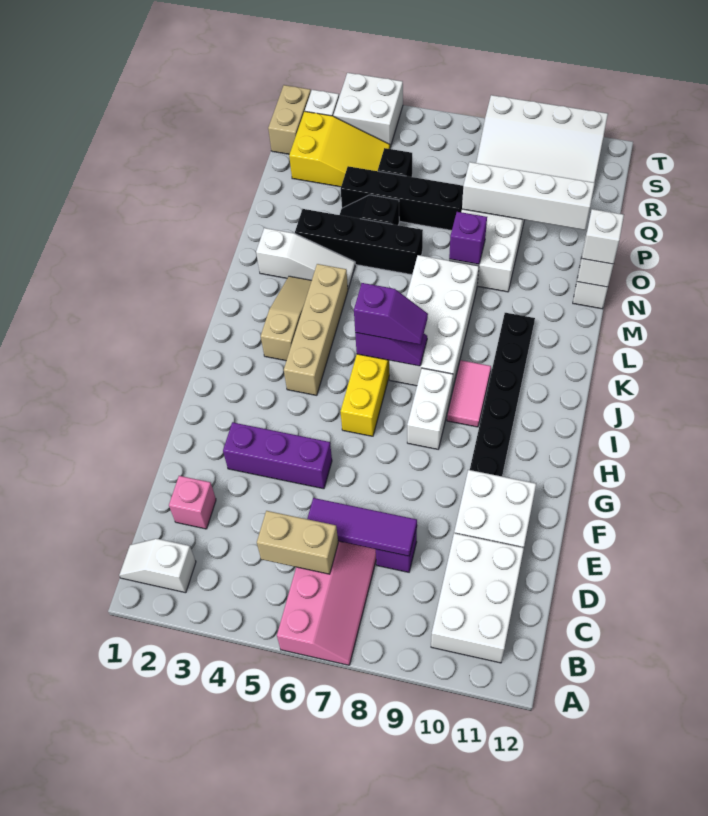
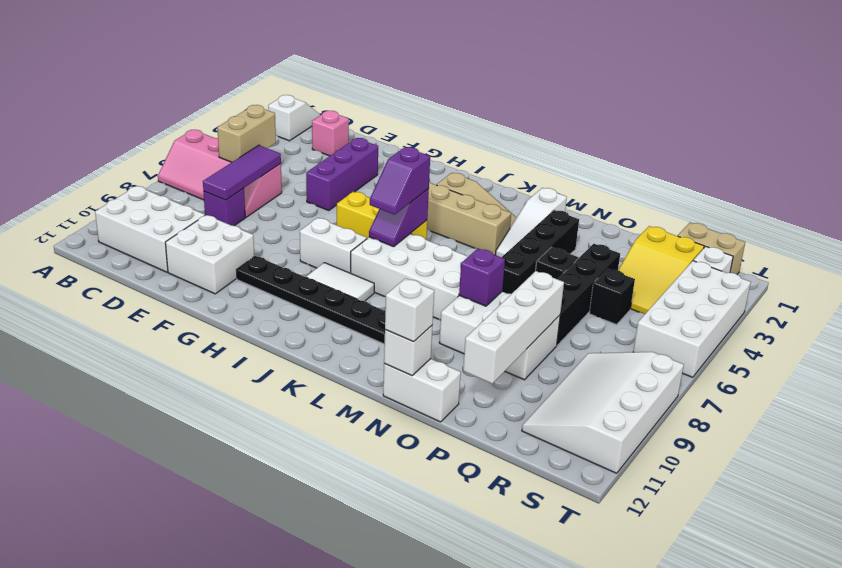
pink tile I9:J9 level 1 -> white tile I9:J9 level 1
white brick S3:T4 level 1 -> white brick S3:T6 level 1

